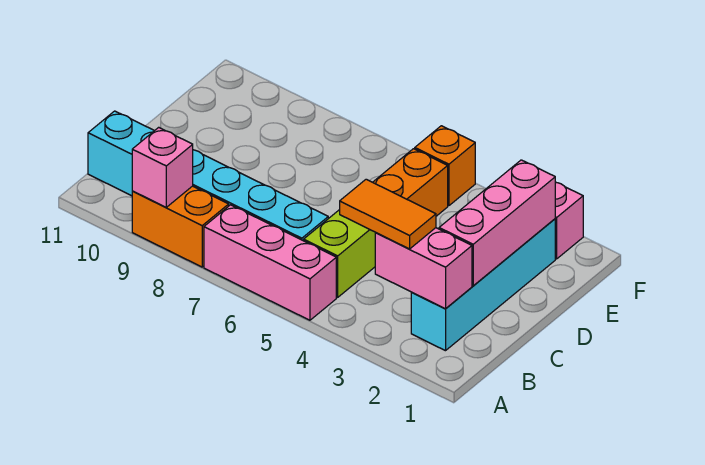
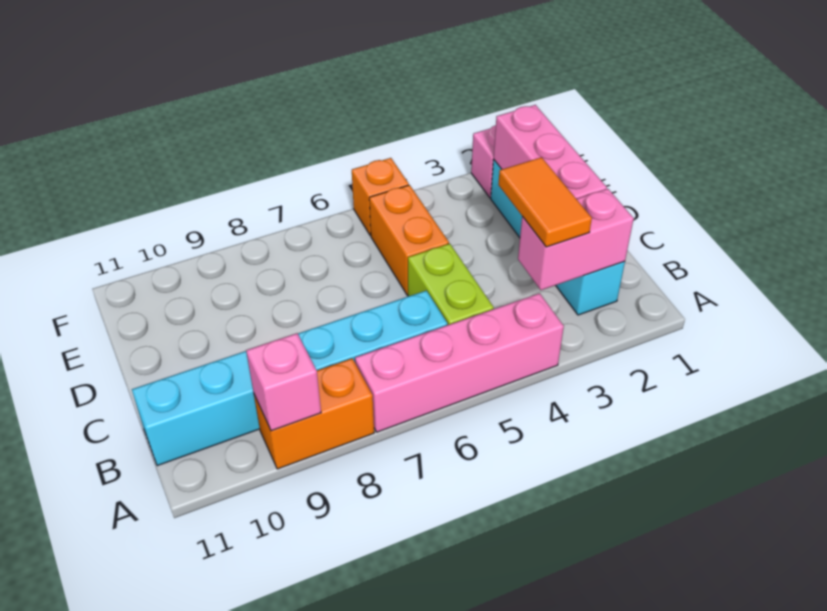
pink brick A5:A7 level 1 -> pink brick A4:A7 level 1
orange tile B3:B4 level 3 -> orange tile B3:C3 level 3

